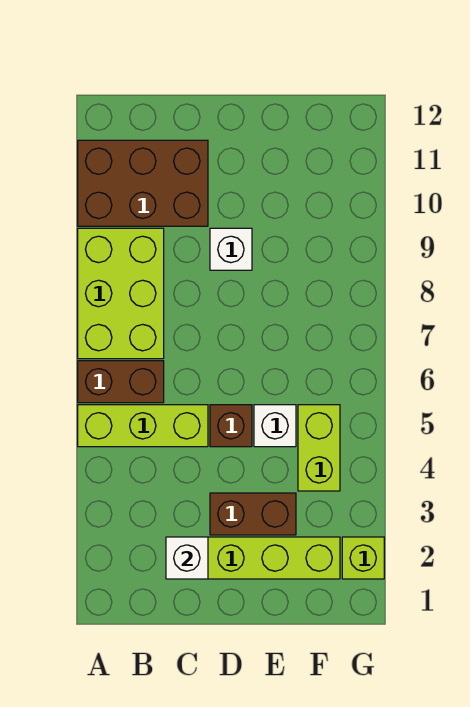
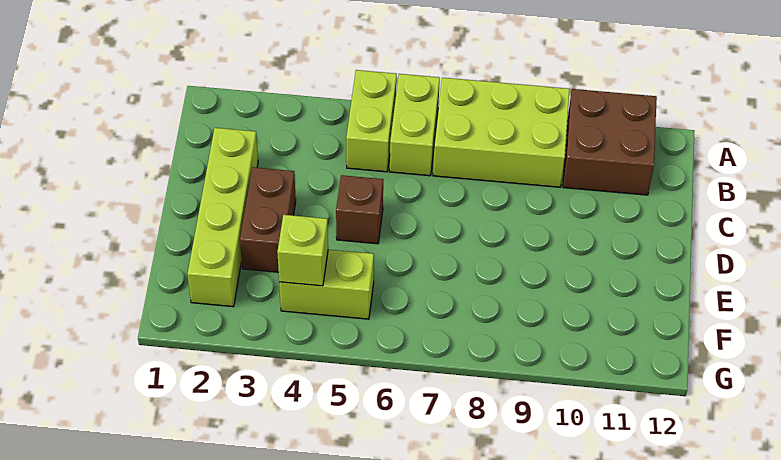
lime brick A5:C5 level 1 -> lime brick A5:B5 level 1
brown brick A6:B6 level 1 -> lime brick A6:B6 level 1
brown brick A10:C11 level 1 -> brown brick A10:B11 level 1
white brick C2 level 2 -> none
white brick D9 level 1 -> none
white brick E5 level 1 -> none
lime brick G2 level 1 -> lime brick F4 level 2

